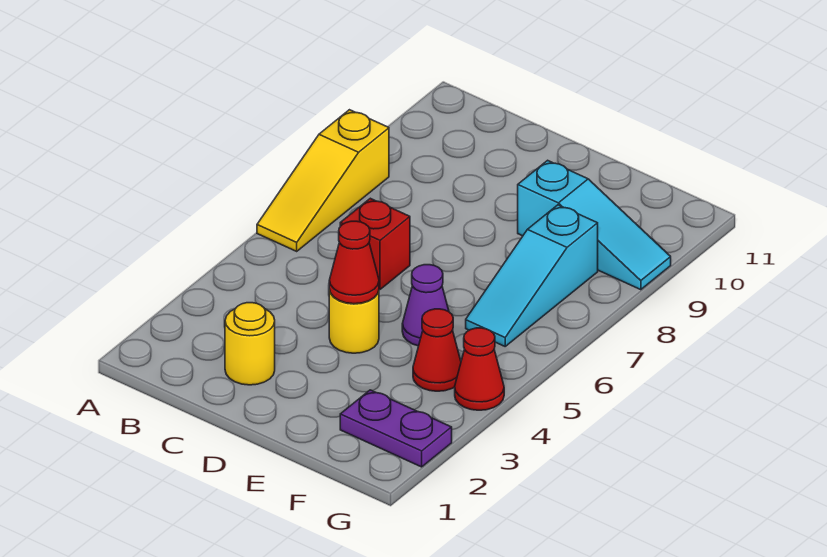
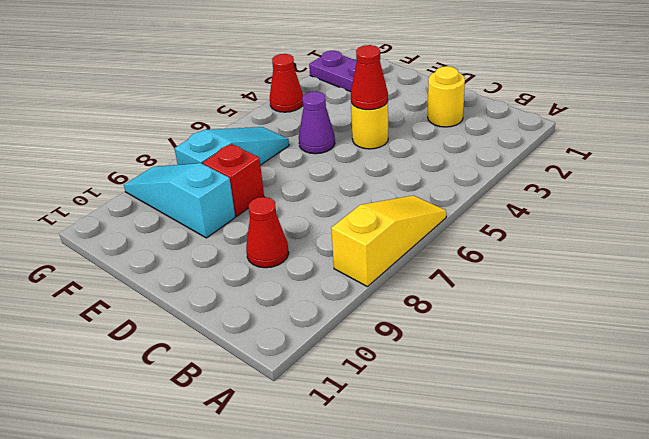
red brick C6 level 1 -> red brick E8 level 1
red cone F4 level 1 -> red cone C9 level 1

